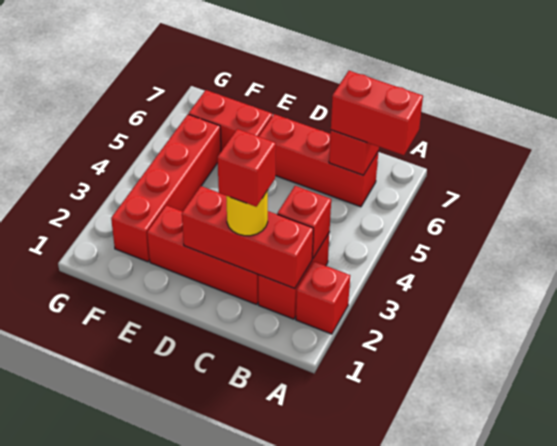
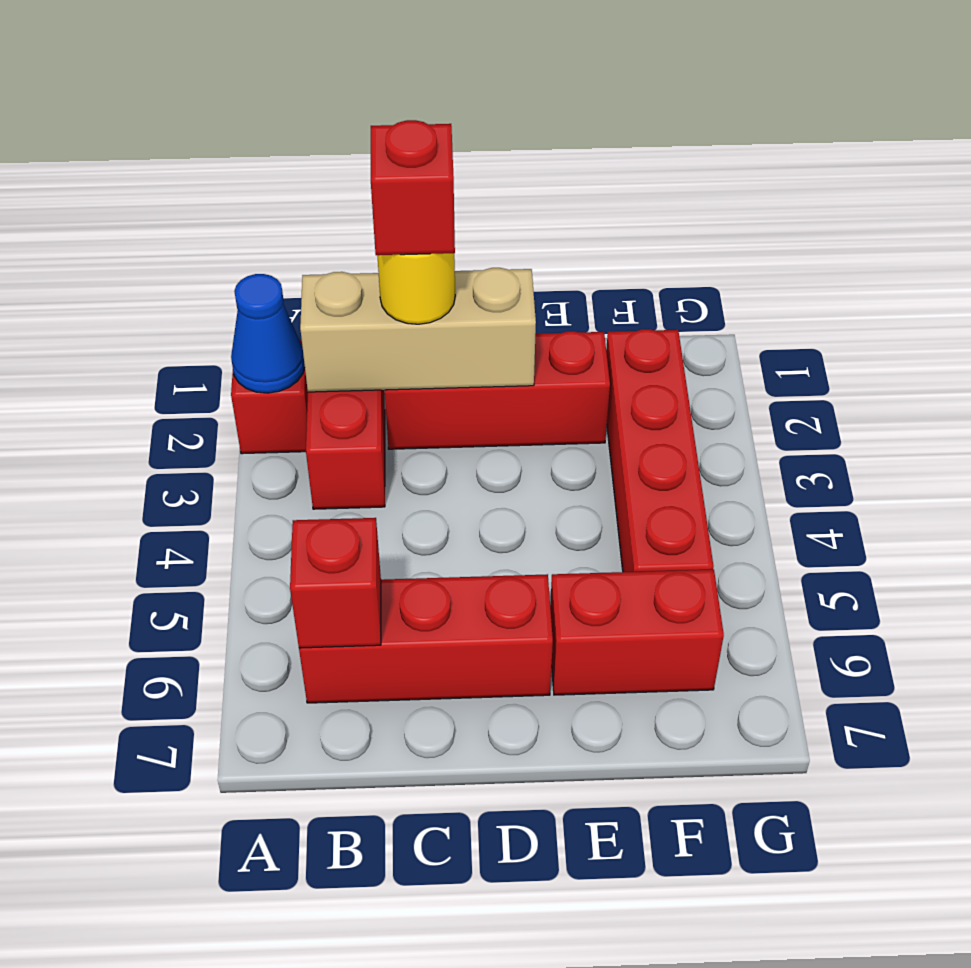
none -> blue cone A2 level 2
red brick A6:B6 level 3 -> none
red brick B2:D2 level 2 -> tan brick B2:D2 level 2
red brick B3 level 2 -> none

